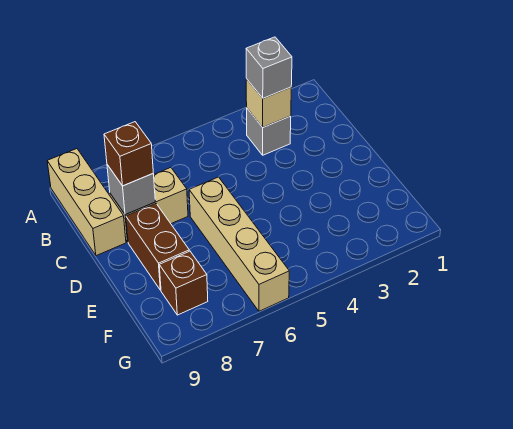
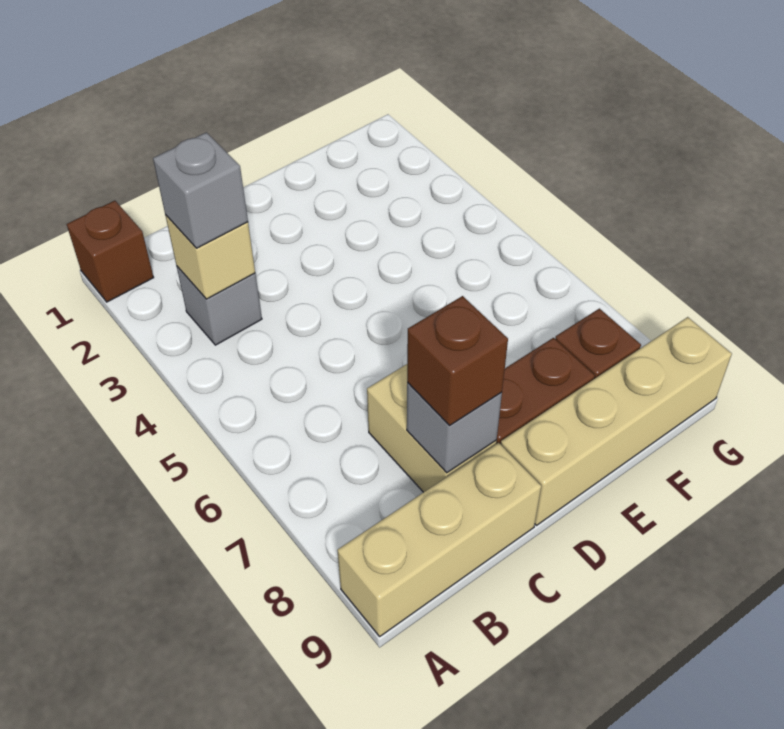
none -> brown brick A1 level 1
tan brick D6:G6 level 1 -> tan brick D9:G9 level 1

